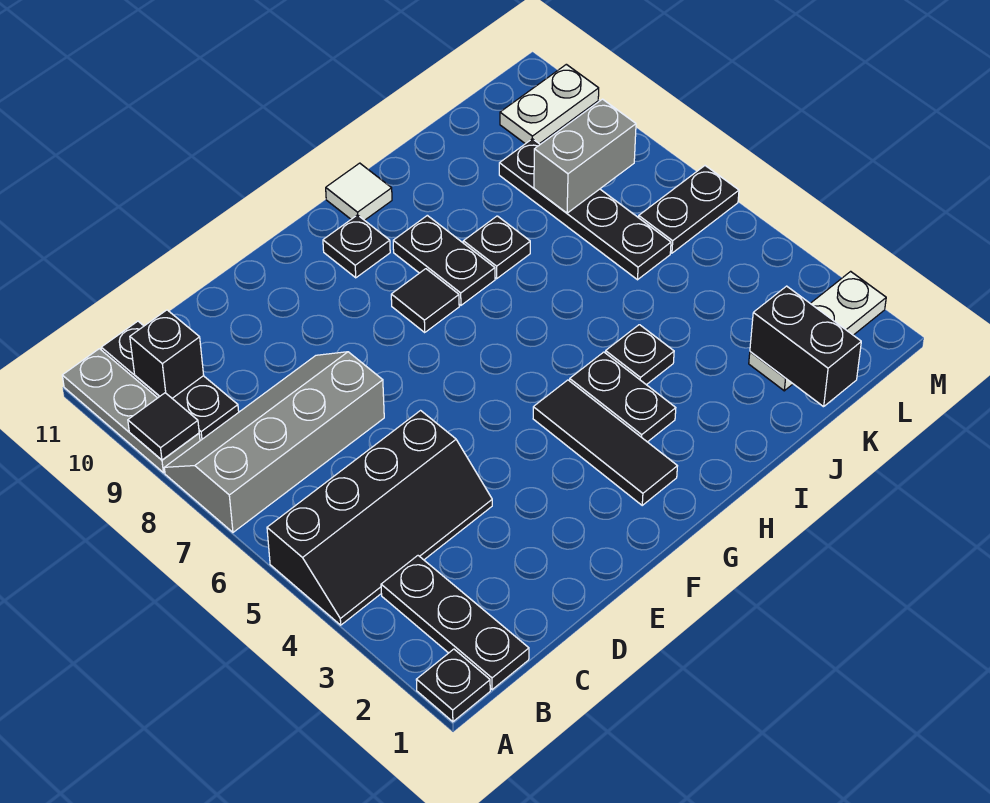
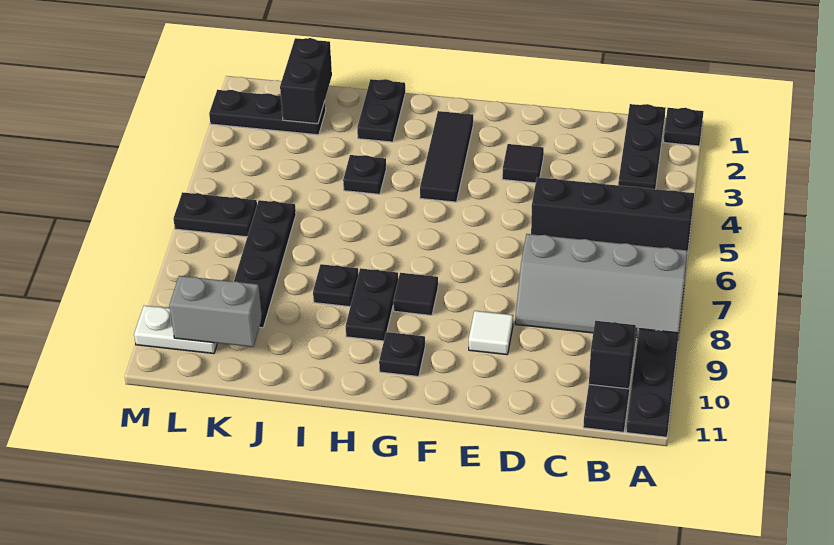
grey plate A9:A11 level 1 -> black plate A9:A11 level 1
black tile A9 level 2 -> black tile E3 level 1
black plate H3:H4 level 1 -> black plate I1:I2 level 1
white tile H11 level 1 -> white tile E9 level 1
white plate K2:M2 level 1 -> black plate K2:M2 level 1
grey brick K8:L8 level 2 -> grey brick K10:L10 level 2

